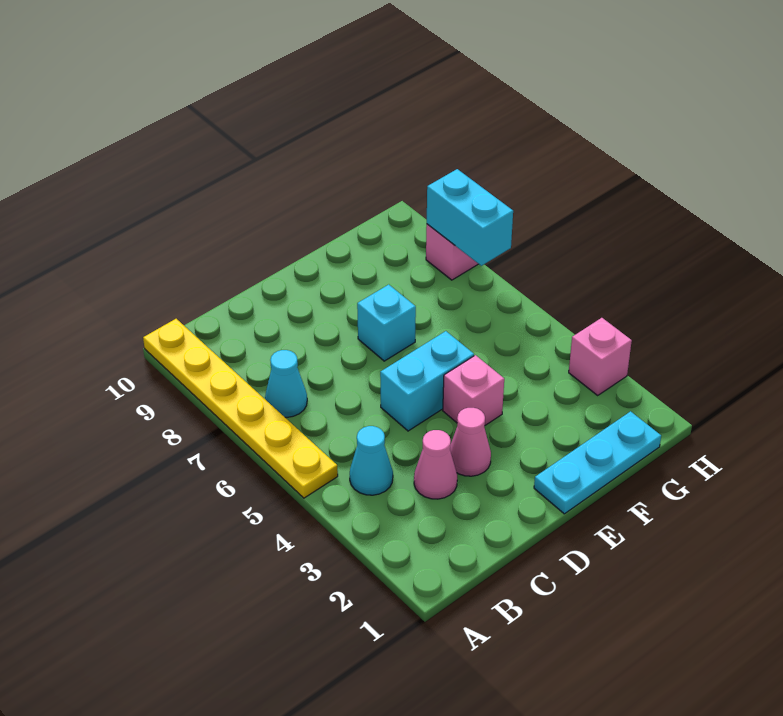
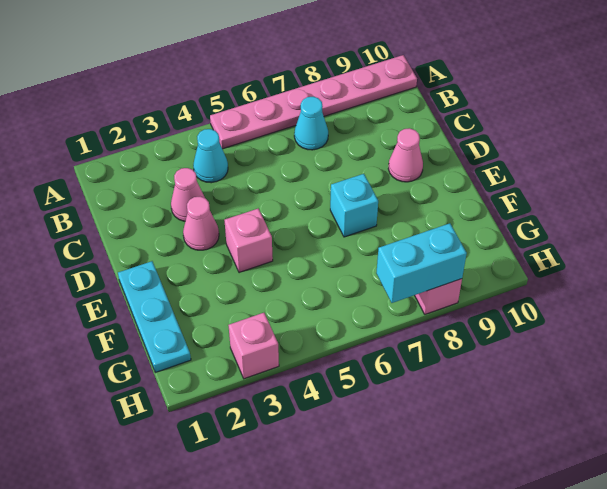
yellow plate A5:A10 level 1 -> pink plate A5:A10 level 1
cyan brick D5:E5 level 1 -> none
none -> pink cone D9 level 1

